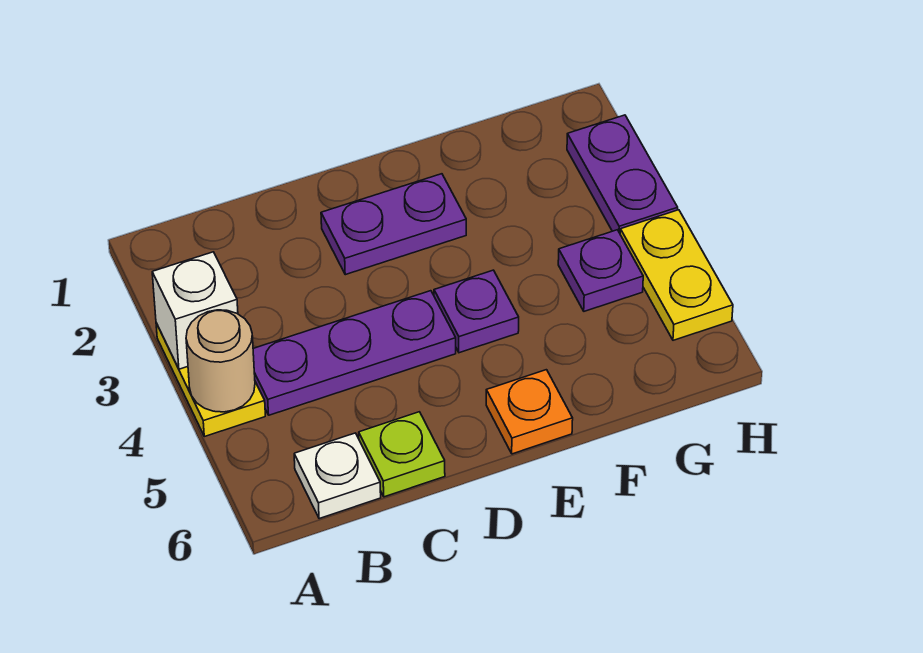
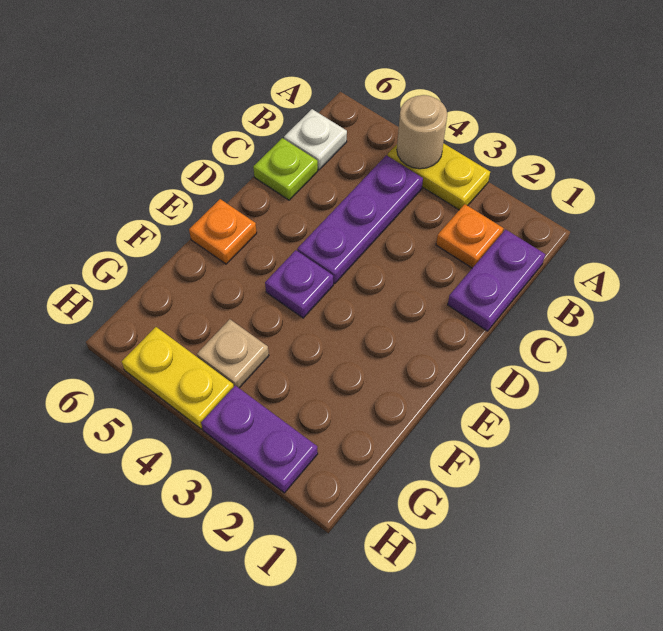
white brick A3 level 2 -> none
none -> orange plate B2 level 1
purple plate D2:E2 level 1 -> purple plate B1:C1 level 1
purple plate G4 level 1 -> tan plate G4 level 1

